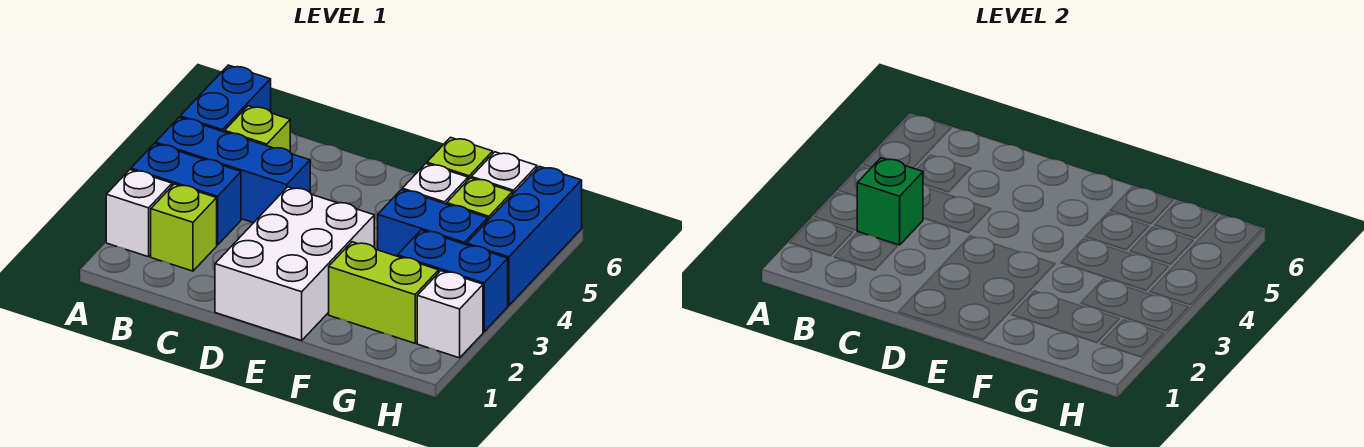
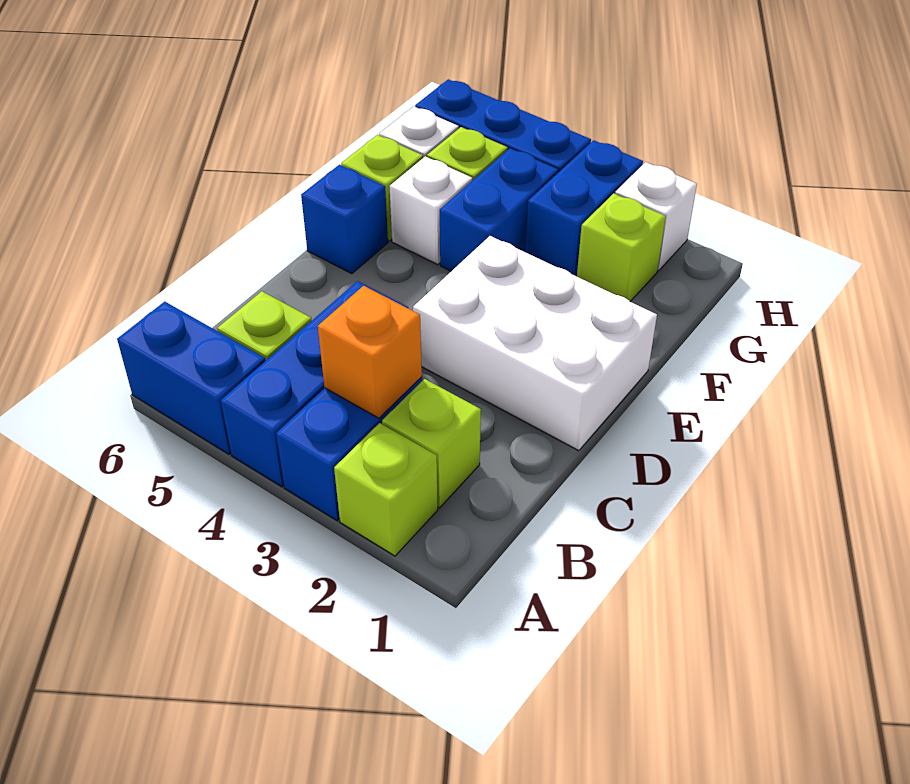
white brick A2 level 1 -> lime brick A2 level 1
green brick B3 level 2 -> orange brick B3 level 2
none -> blue brick E6 level 1
lime brick F2:G2 level 1 -> lime brick G2 level 1

